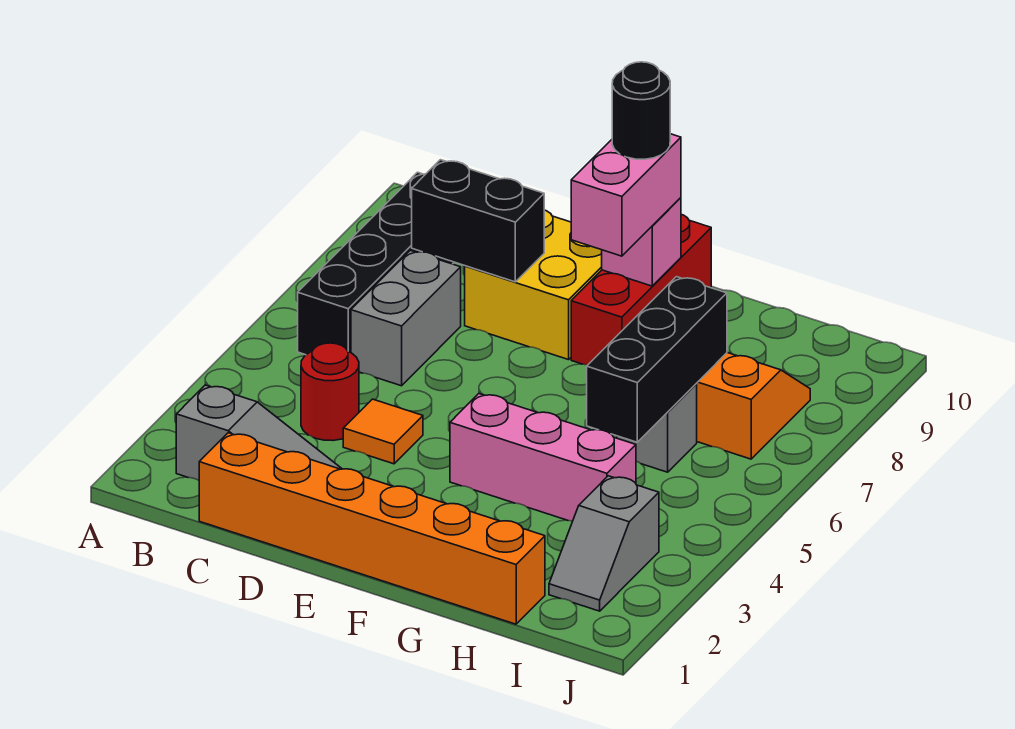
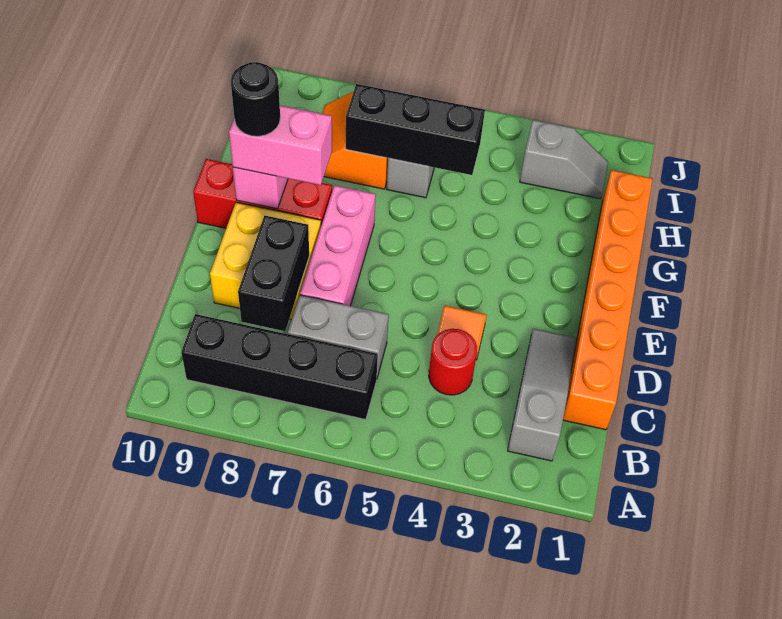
pink brick F4:H4 level 1 -> pink brick D7:F7 level 1

